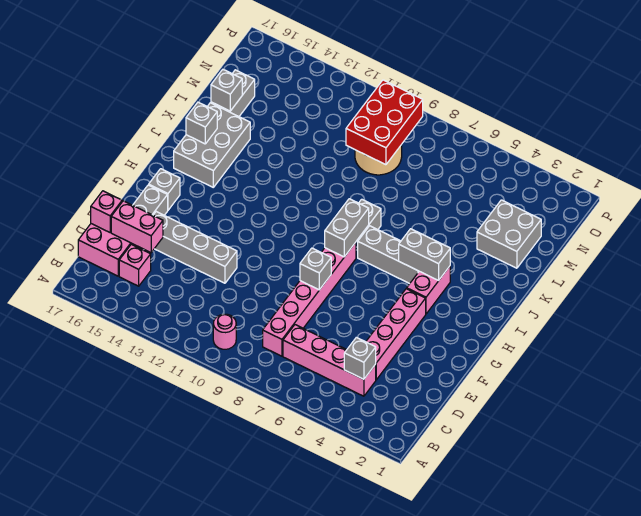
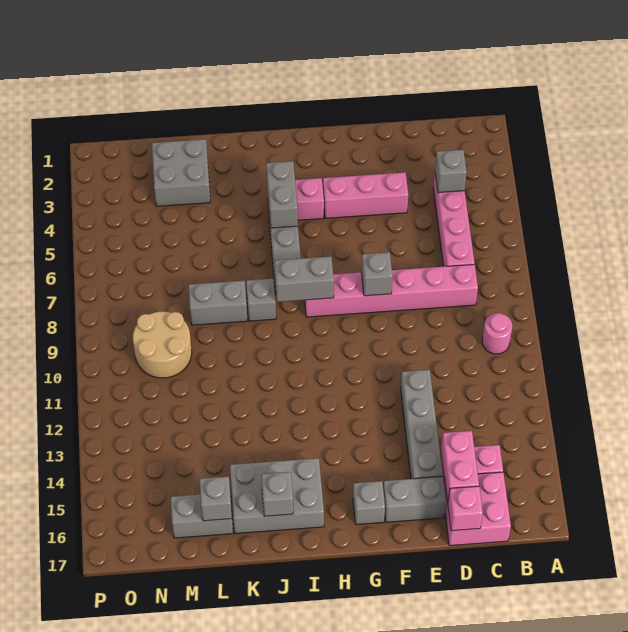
pink brick D4:G4 level 1 -> pink brick E4:G4 level 1
none -> grey brick K8:L8 level 1
red brick M9:O10 level 2 -> none

